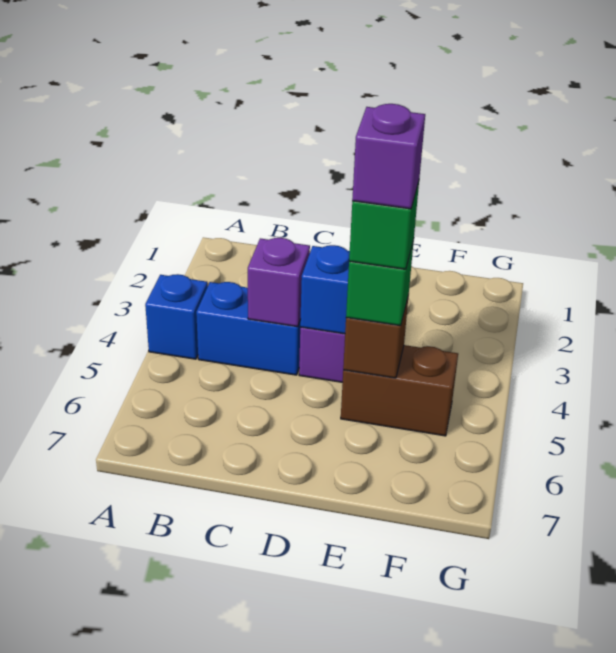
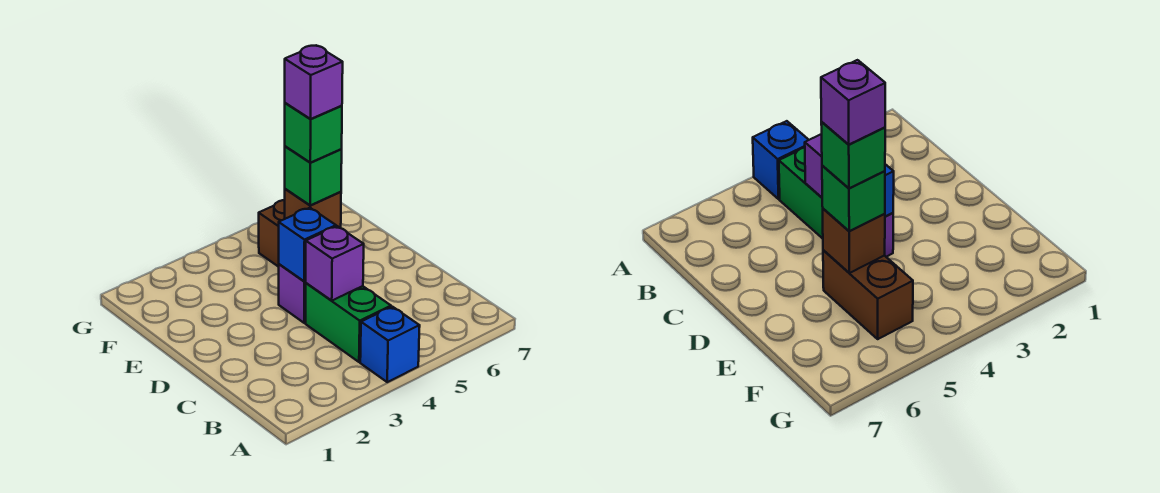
blue brick B4:C4 level 1 -> green brick B4:C4 level 1

